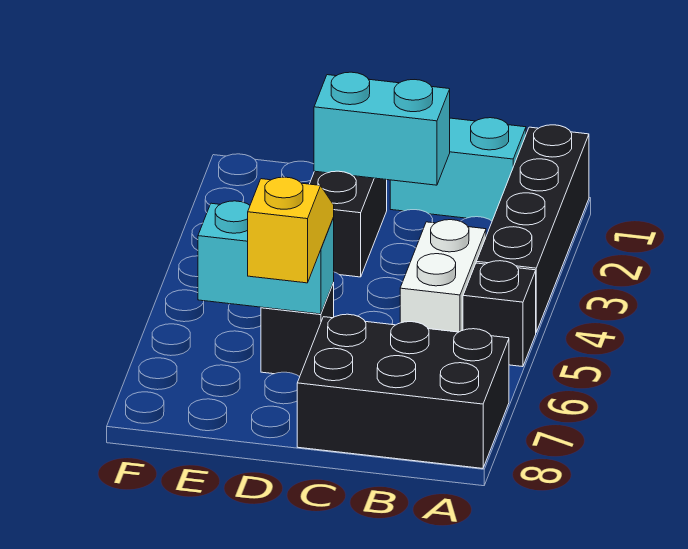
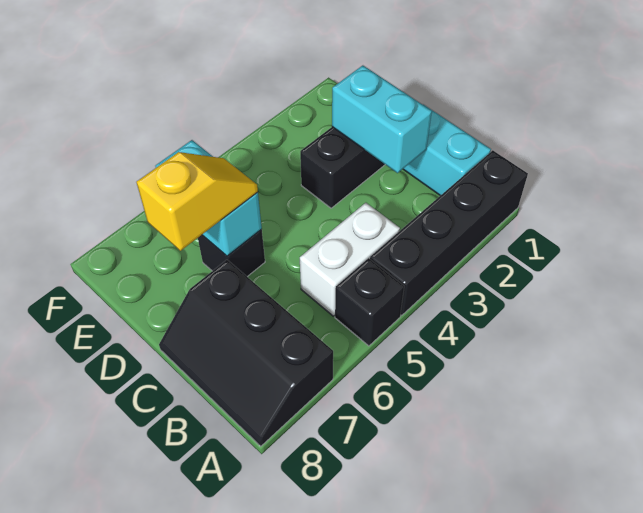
black brick A7:C8 level 1 -> black slope A7:C8 level 1 top 7

